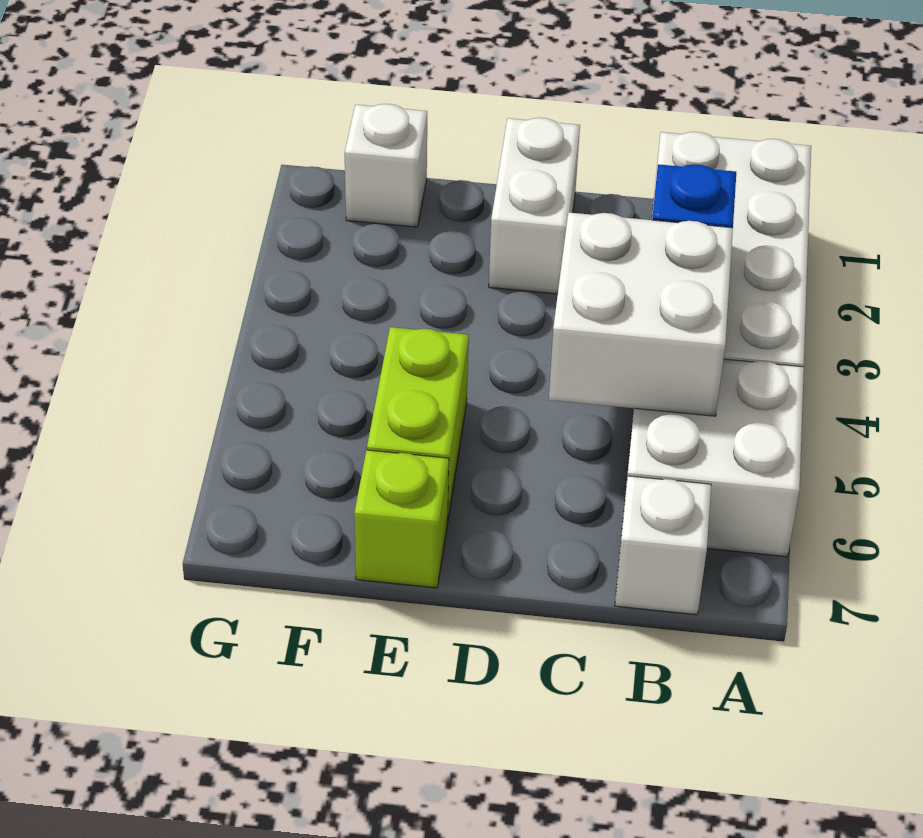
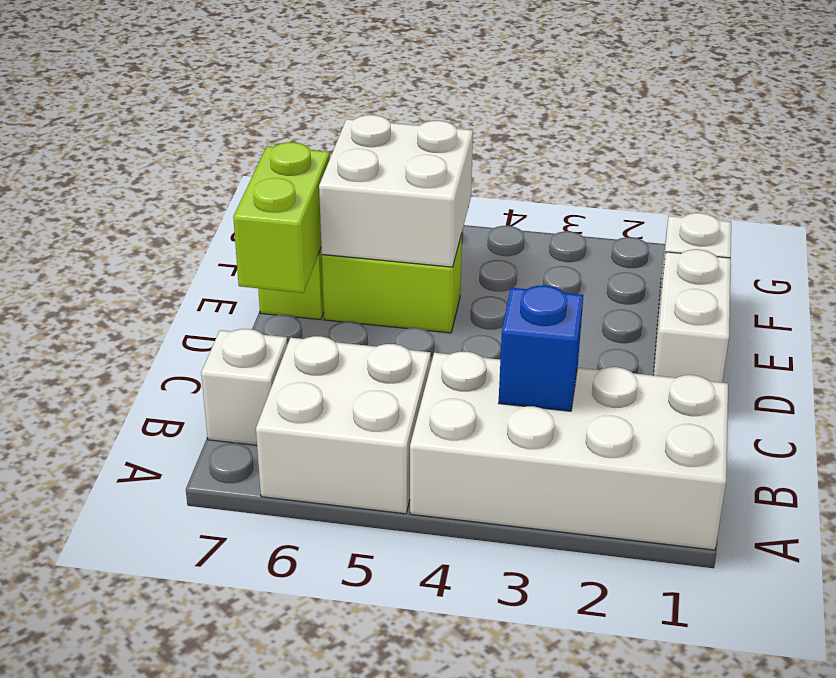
white brick B4:C5 level 2 -> white brick E5:F6 level 2
white brick D1:D2 level 1 -> white brick D1:E1 level 1
none -> lime brick D7:E7 level 2

